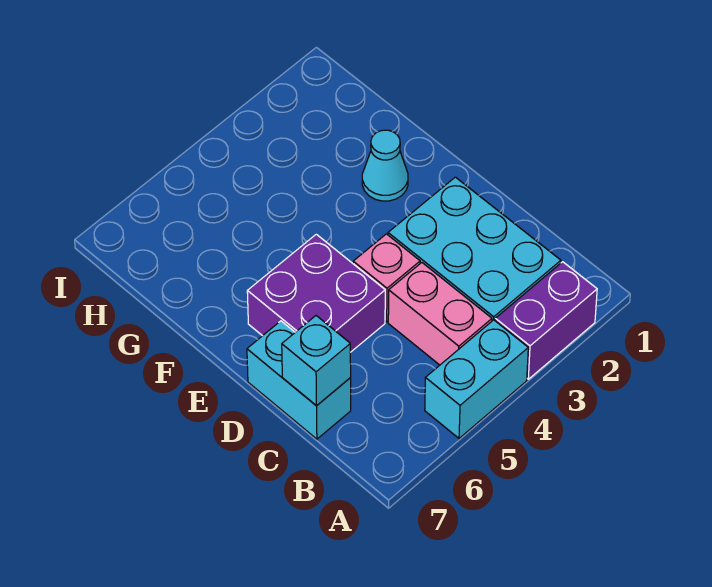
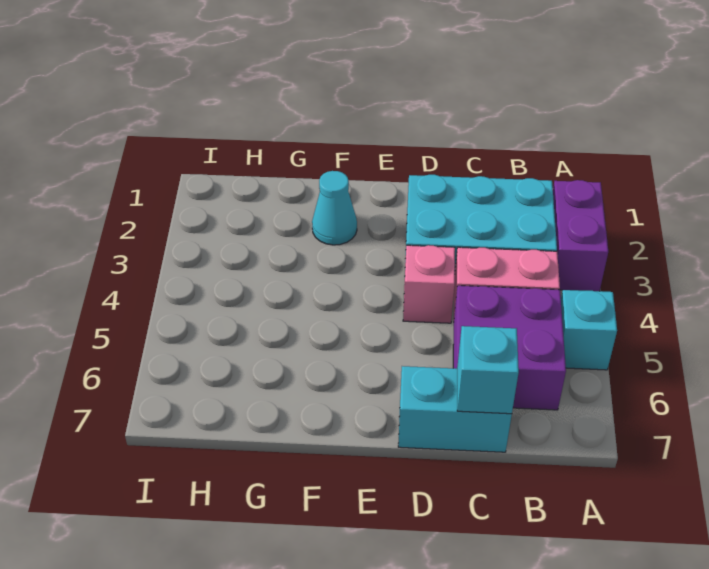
cyan brick A4:A5 level 1 -> cyan brick A5 level 1
purple brick D5:E6 level 1 -> purple brick B5:C6 level 1

